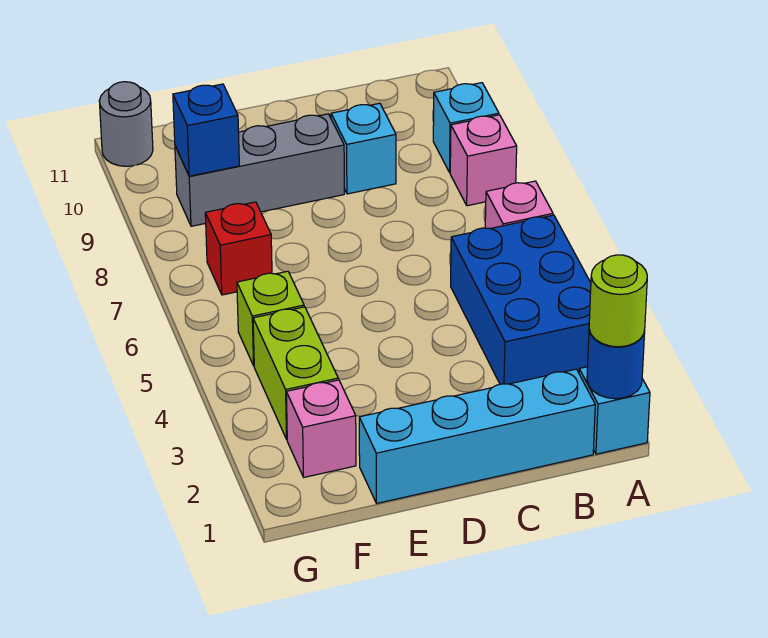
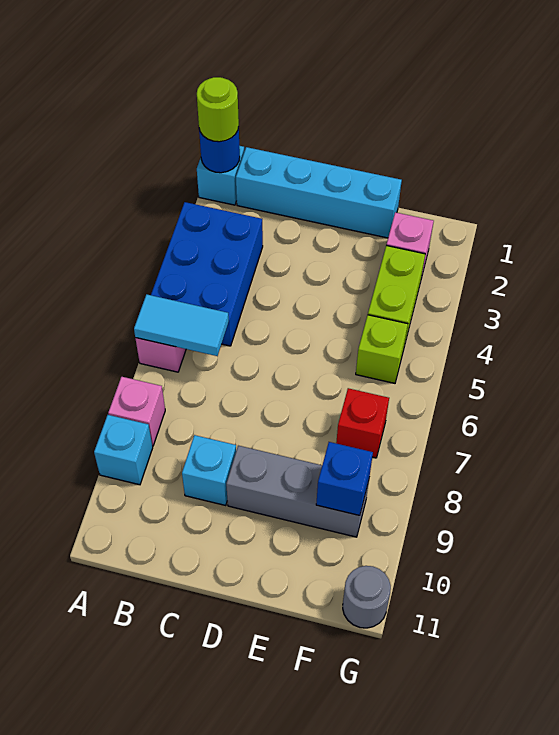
none -> cyan tile A6:B6 level 2

